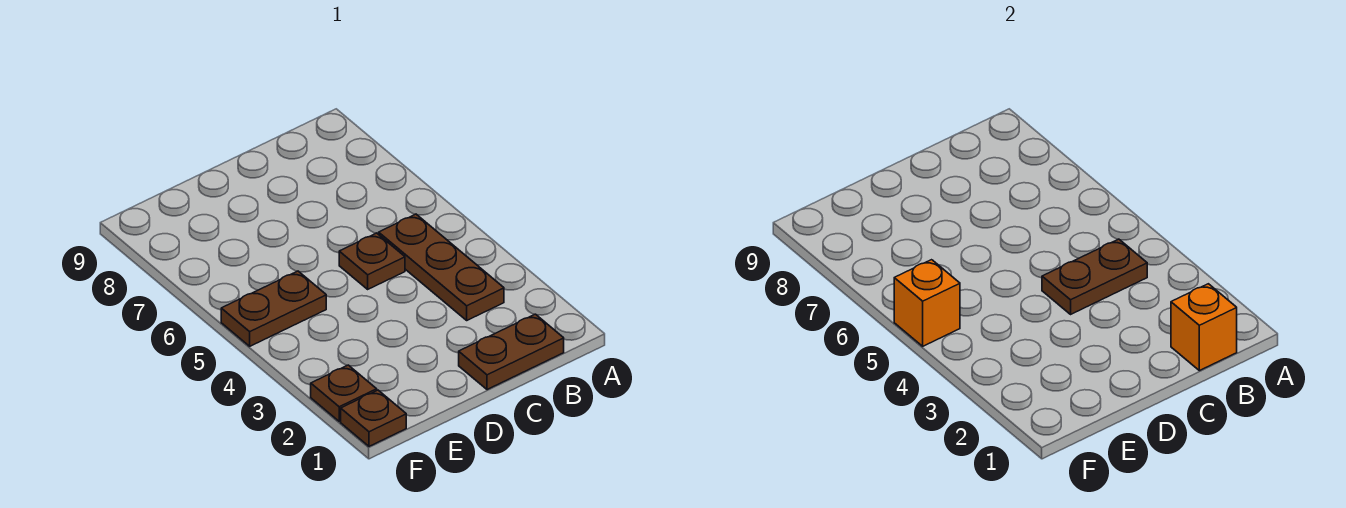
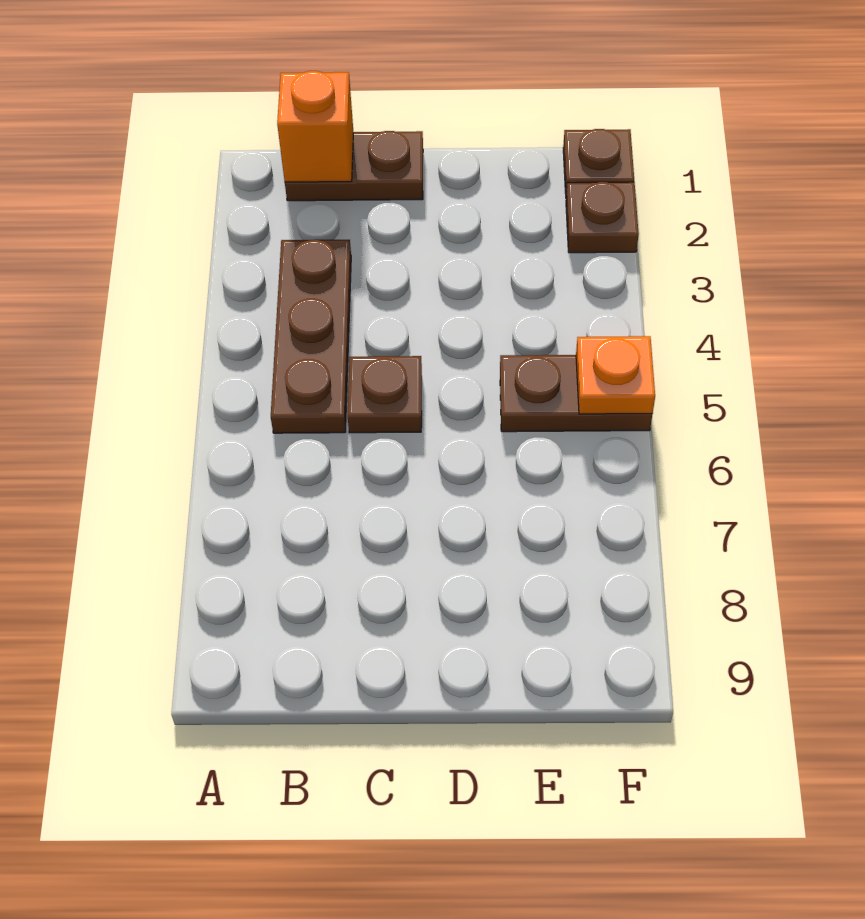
brown plate B4:C4 level 2 -> none
orange brick F5 level 2 -> orange plate F5 level 2

